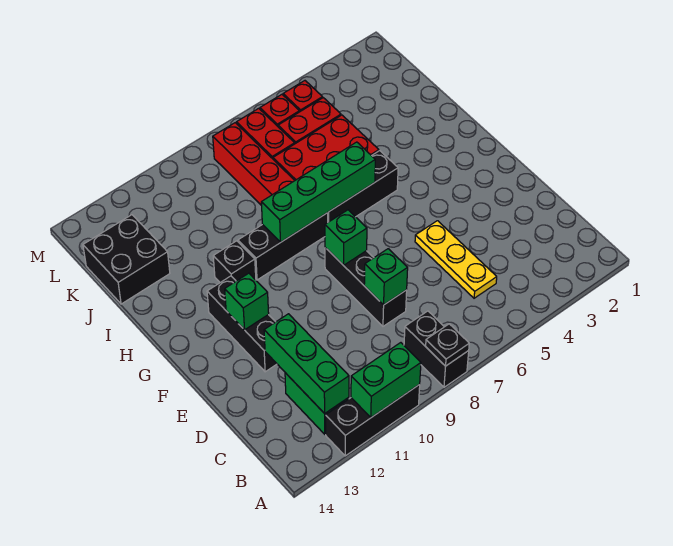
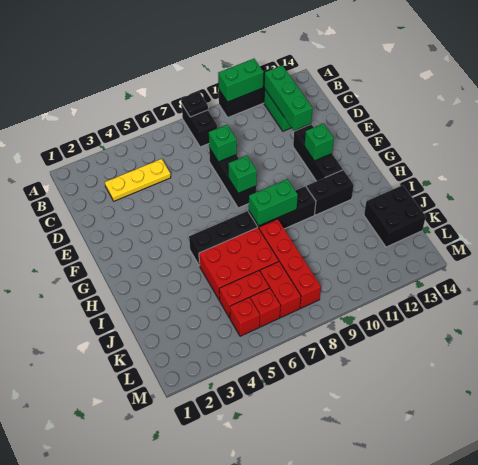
yellow plate C5:E5 level 1 -> yellow plate C3:C5 level 1
green brick H6:H9 level 2 -> green brick H8:H9 level 2
black brick H11 level 1 -> black brick H11:H12 level 1

